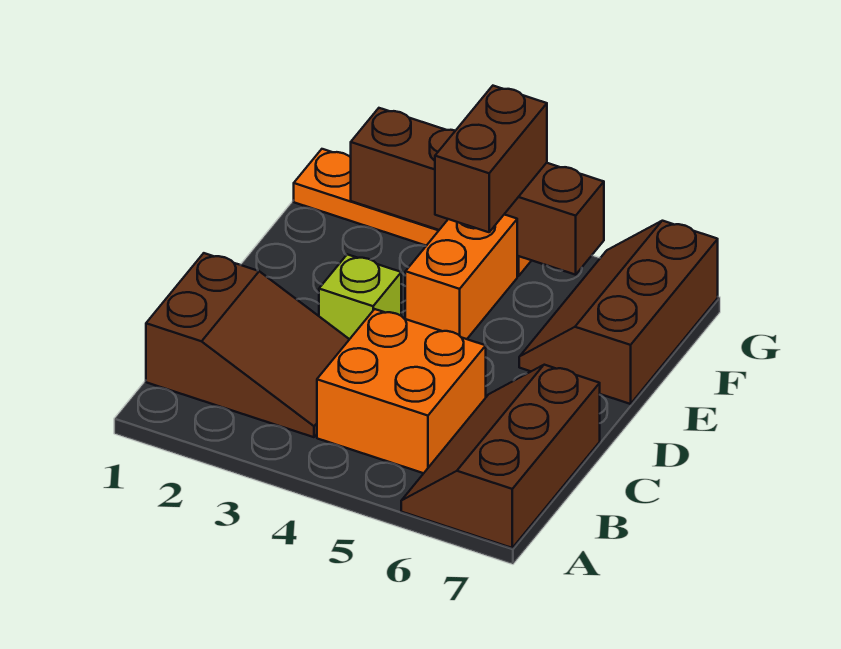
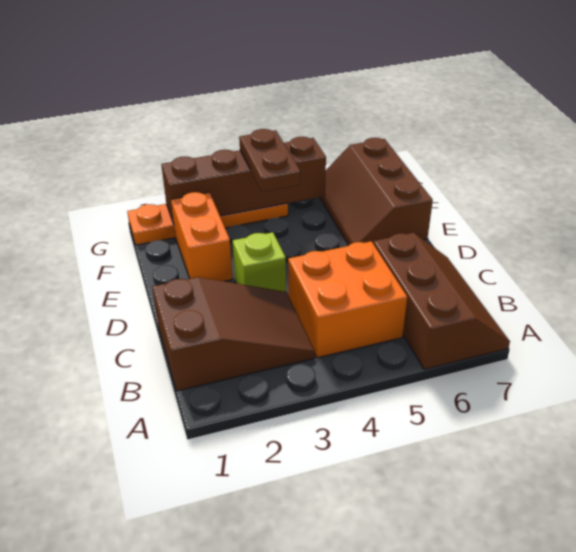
brown slope A6:C7 level 1 top 7 -> brown slope A6:C7 level 1 top 6
orange brick E4:F4 level 1 -> orange brick E2:F2 level 1
brown brick F4:G4 level 3 -> brown plate F4:G4 level 3

